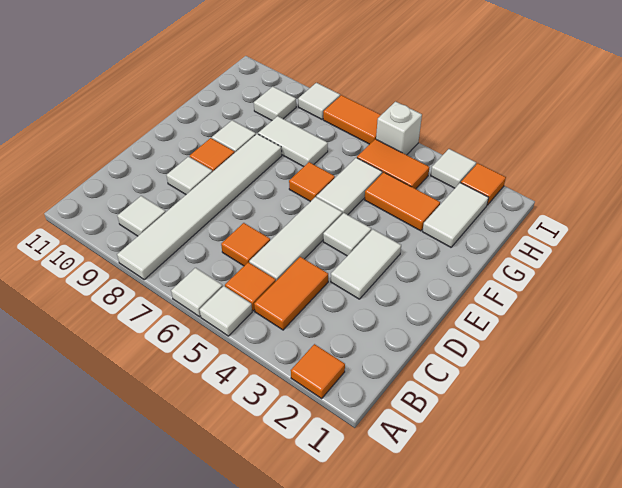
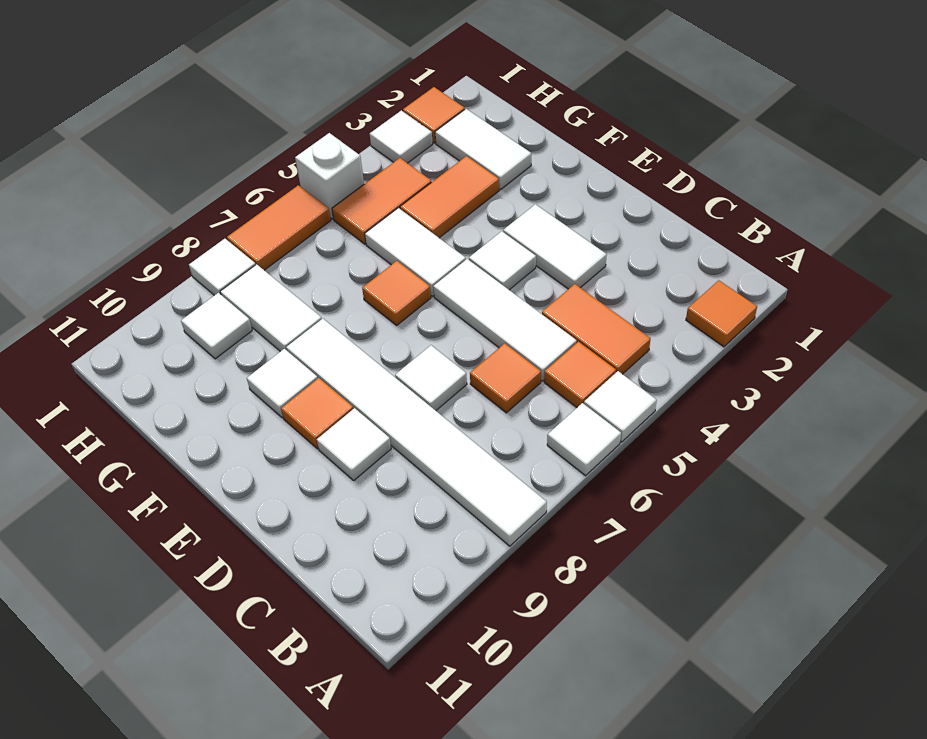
white tile B9 level 1 -> white tile D7 level 1
white tile G7:G8 level 1 -> white tile G8:H8 level 1

